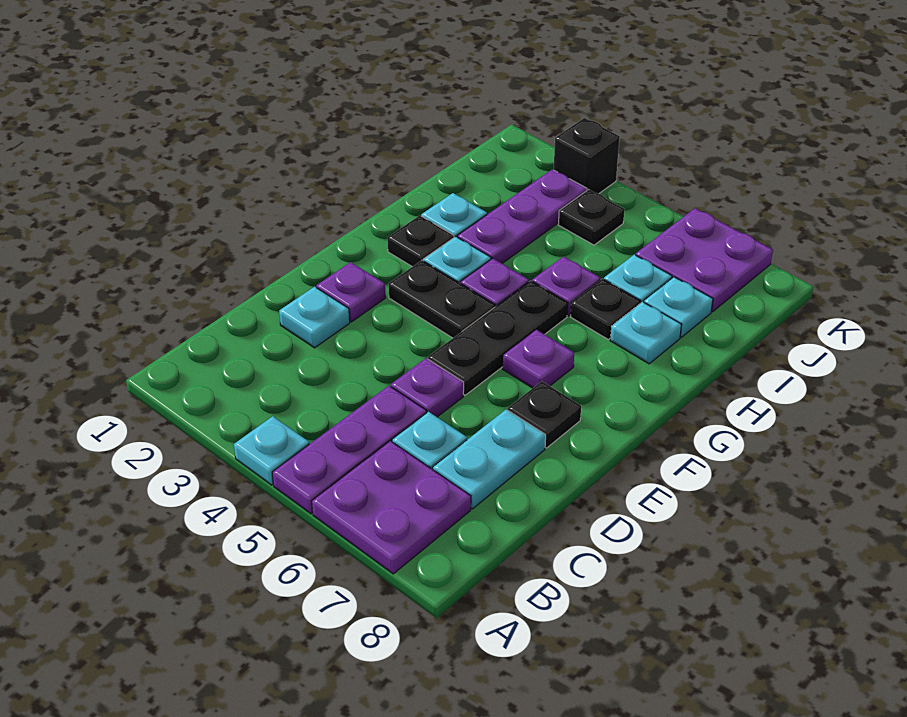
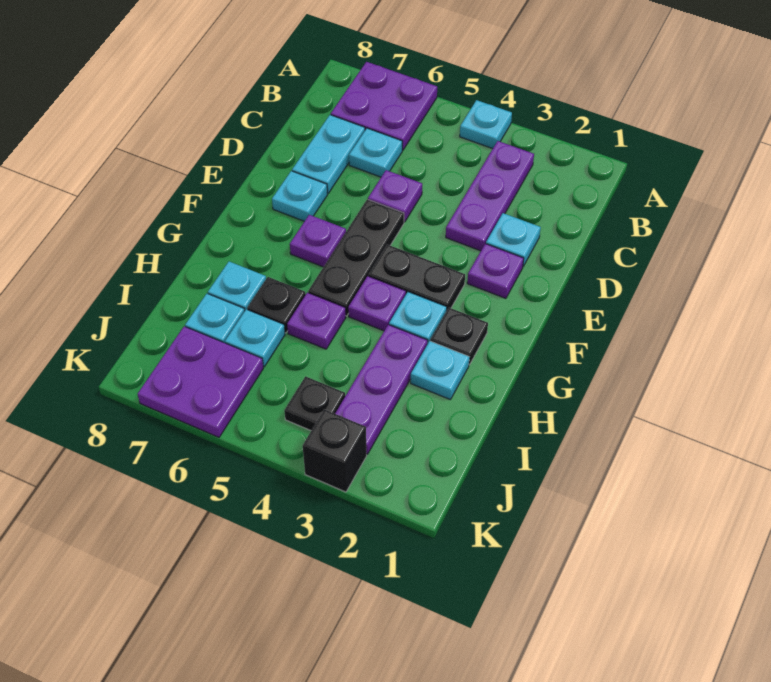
purple plate A5:C5 level 1 -> purple plate B3:D3 level 1
black plate E7 level 1 -> cyan plate E7 level 1

